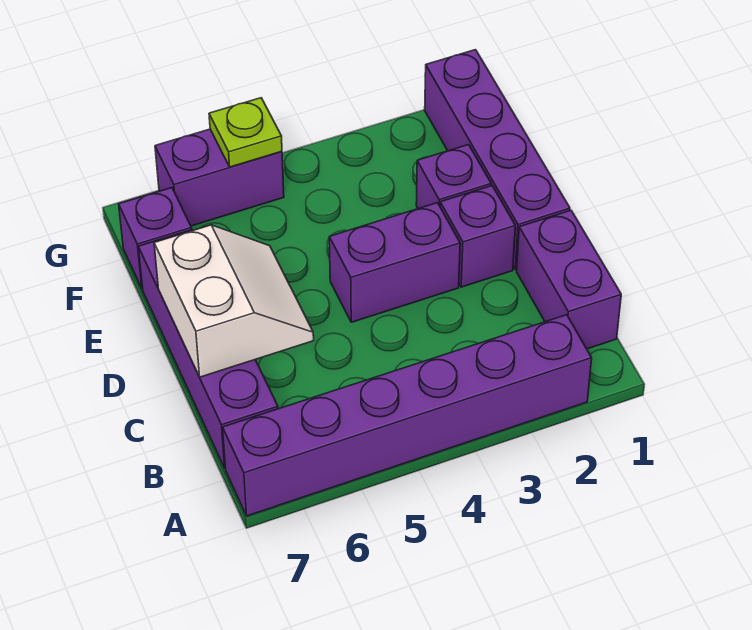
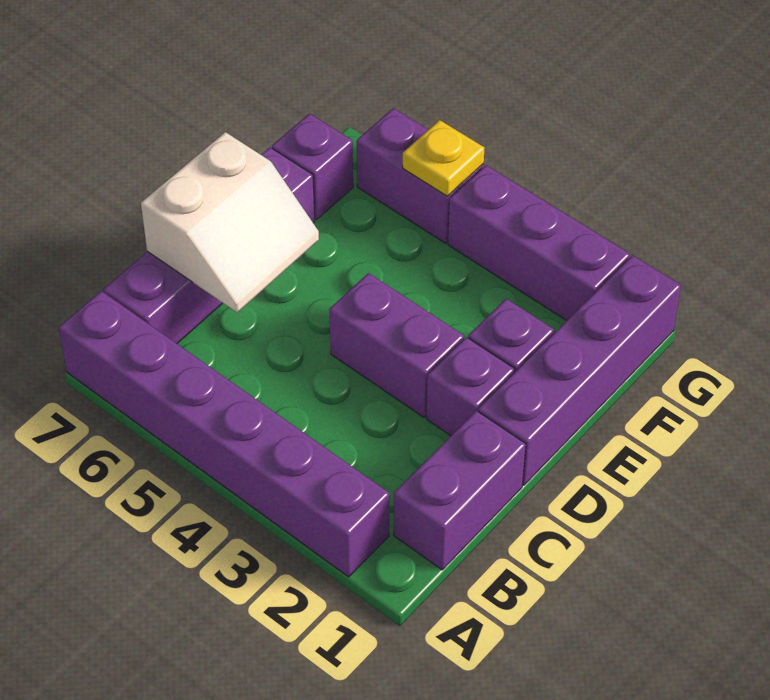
none -> purple brick G2:G4 level 1
lime plate G5 level 2 -> yellow plate G5 level 2

